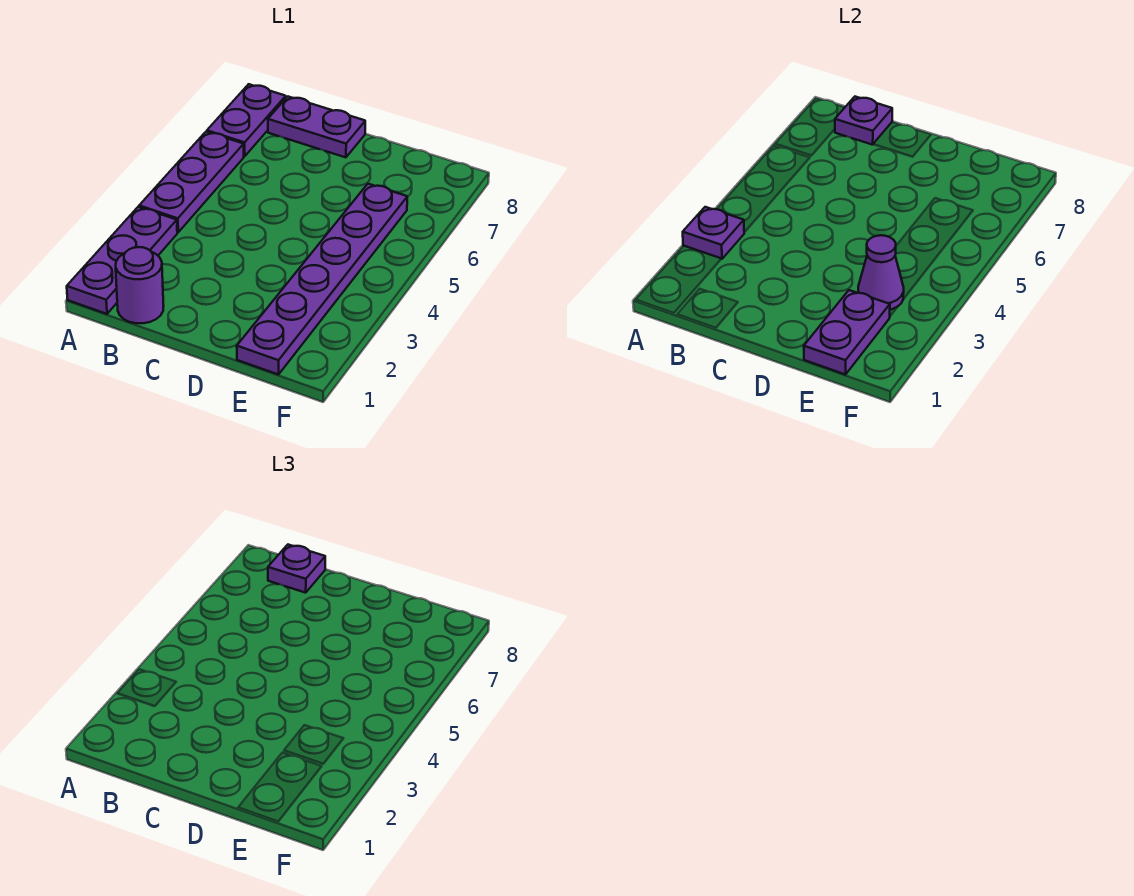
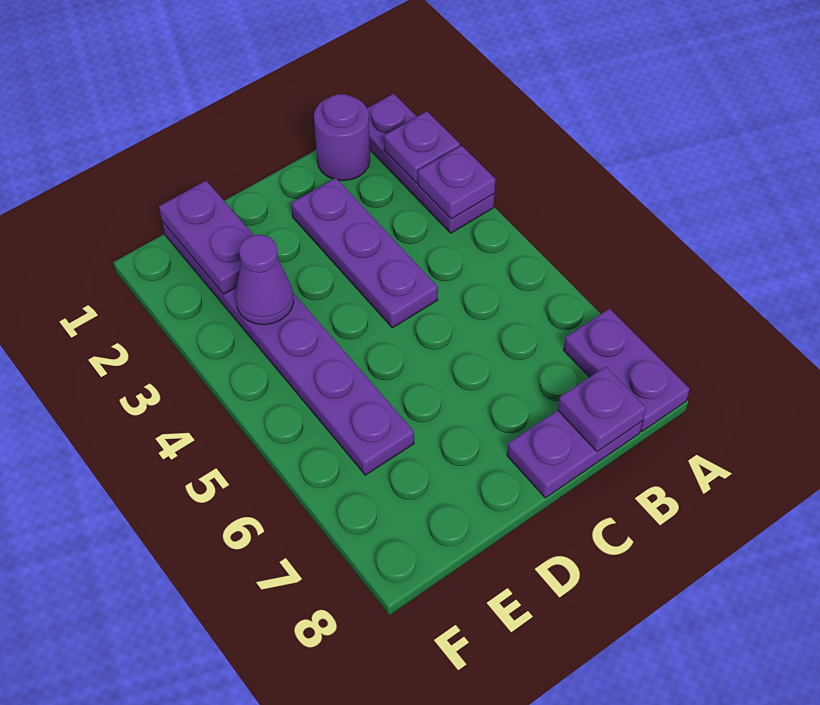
purple plate A4:A6 level 1 -> purple plate C2:C4 level 1
purple plate B8 level 3 -> purple plate A2 level 2

